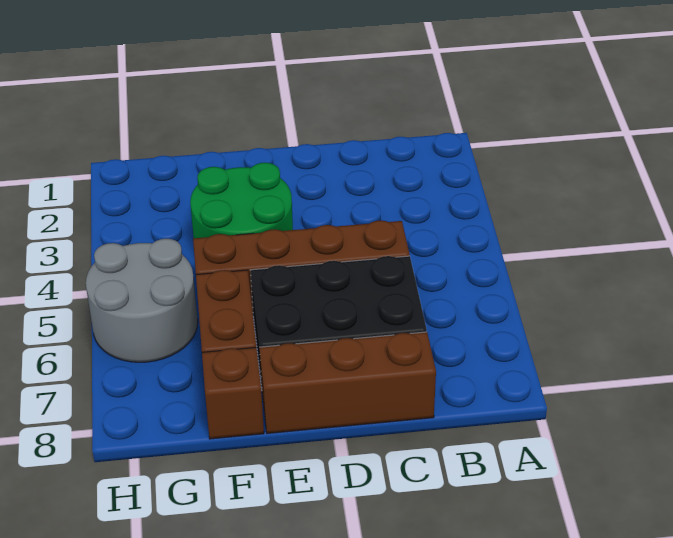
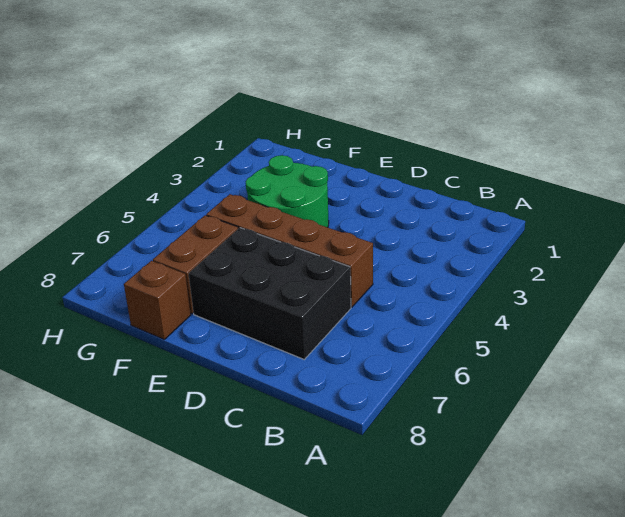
brown brick C8:E8 level 1 -> none
grey round brick G5:H6 level 1 -> none

